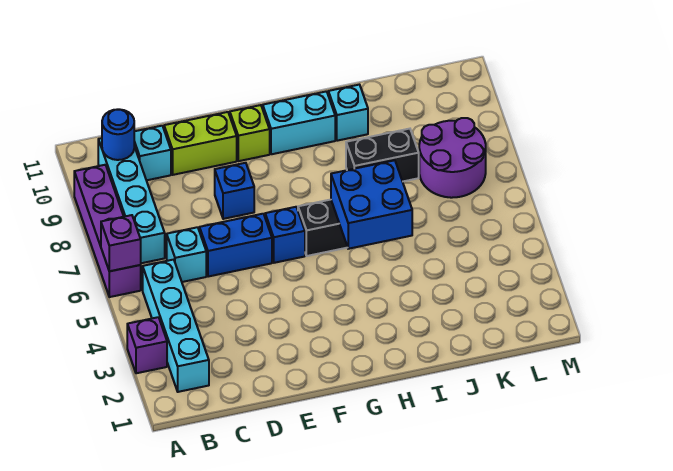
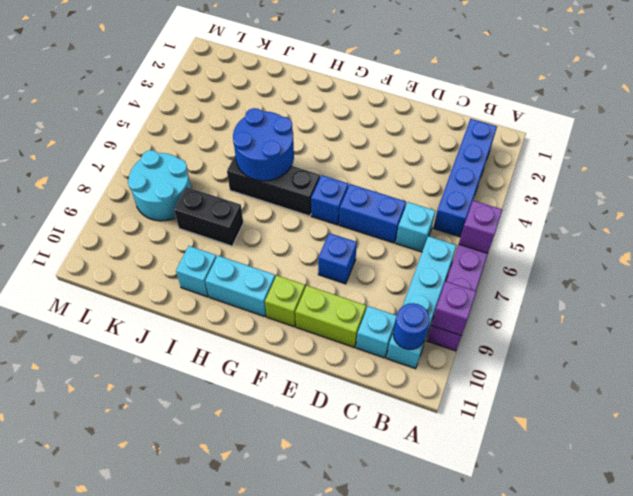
purple brick A3 level 1 -> purple brick A9 level 2
cyan brick B2:B5 level 1 -> blue brick B2:B5 level 1
blue brick H5:I6 level 2 -> blue round brick H5:I6 level 2
purple round brick K7:L8 level 1 -> cyan round brick K7:L8 level 1

